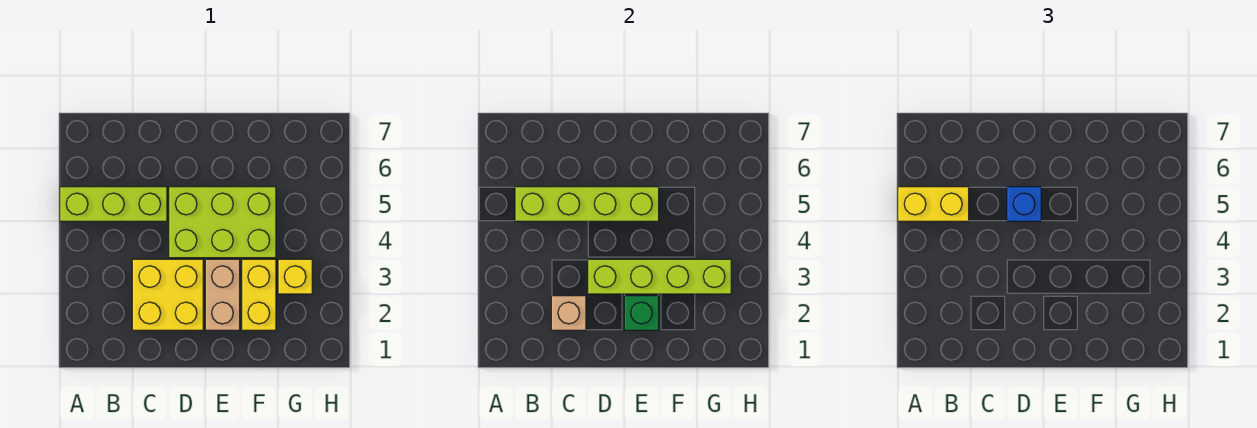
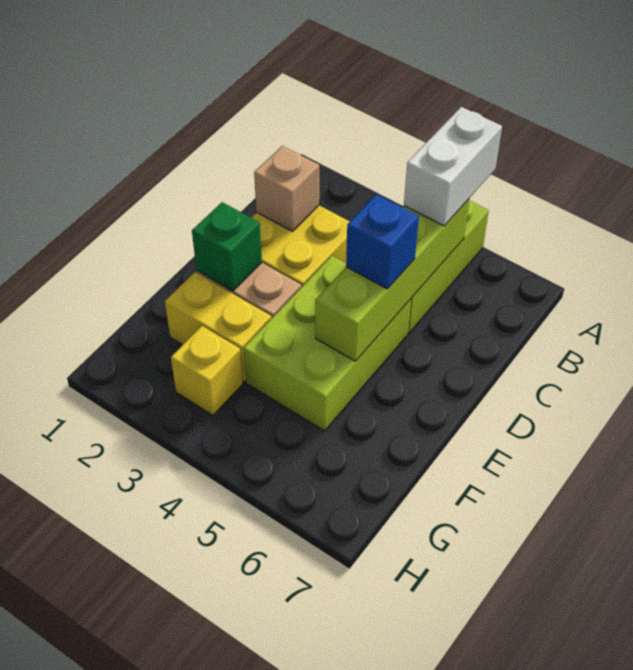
yellow brick A5:B5 level 3 -> white brick A5:B5 level 3
lime brick D3:G3 level 2 -> none

